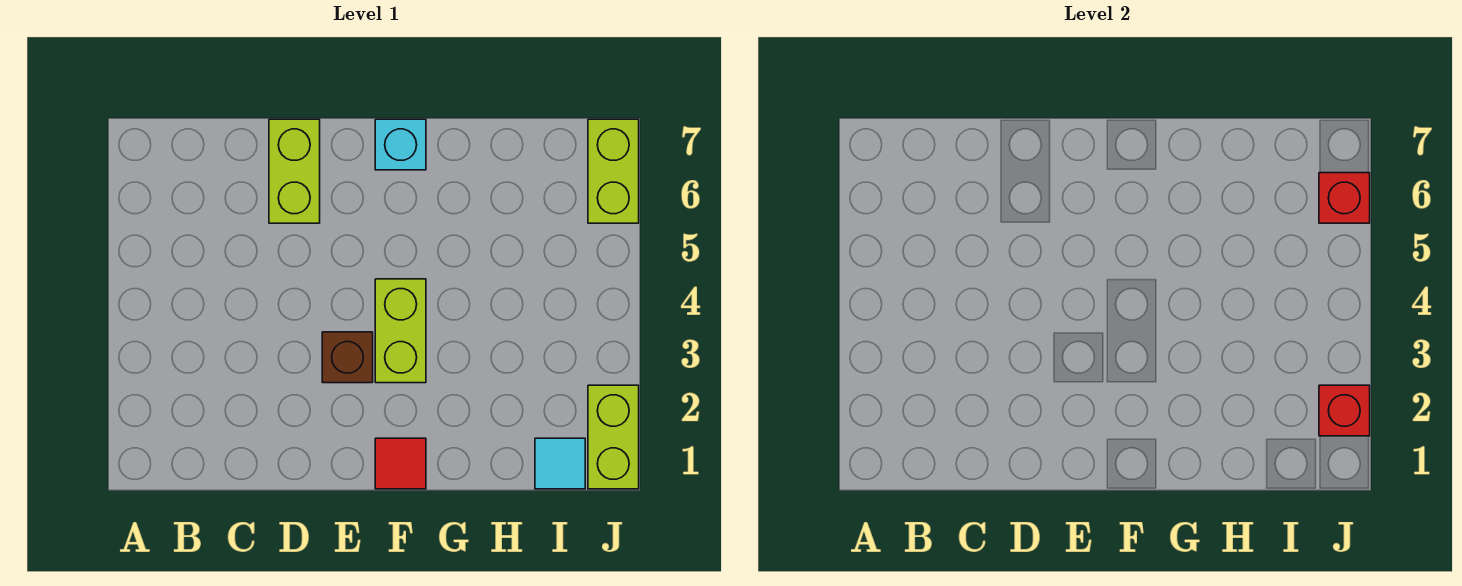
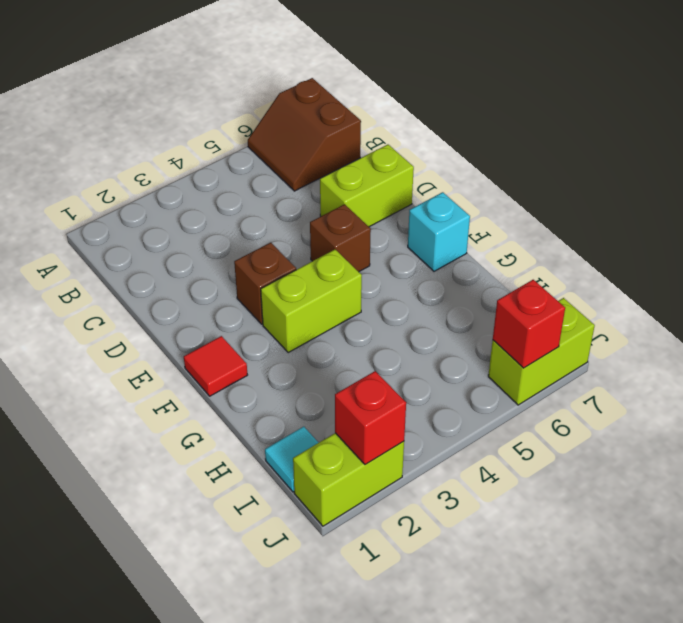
none -> brown slope A6:B7 level 1 top 7
none -> brown brick E5 level 1

